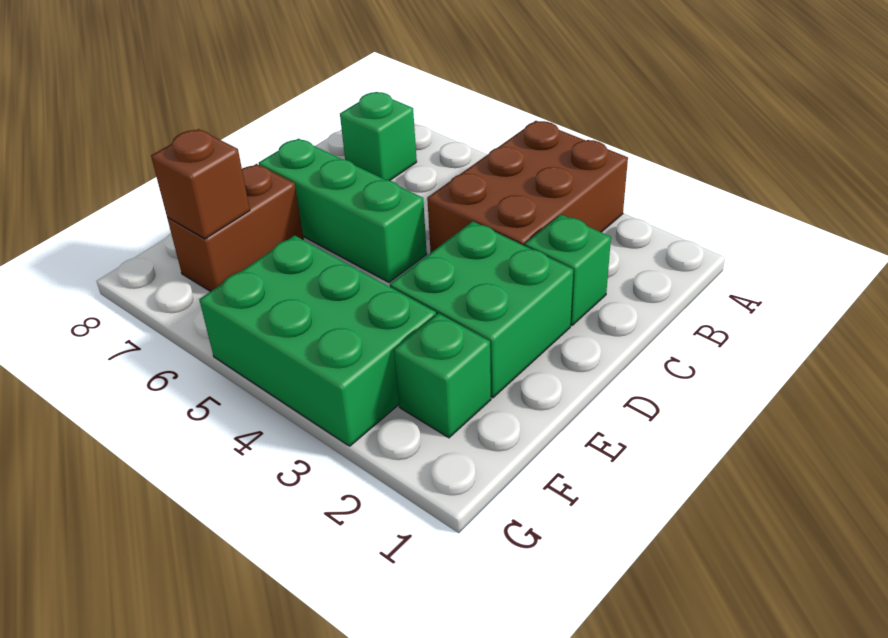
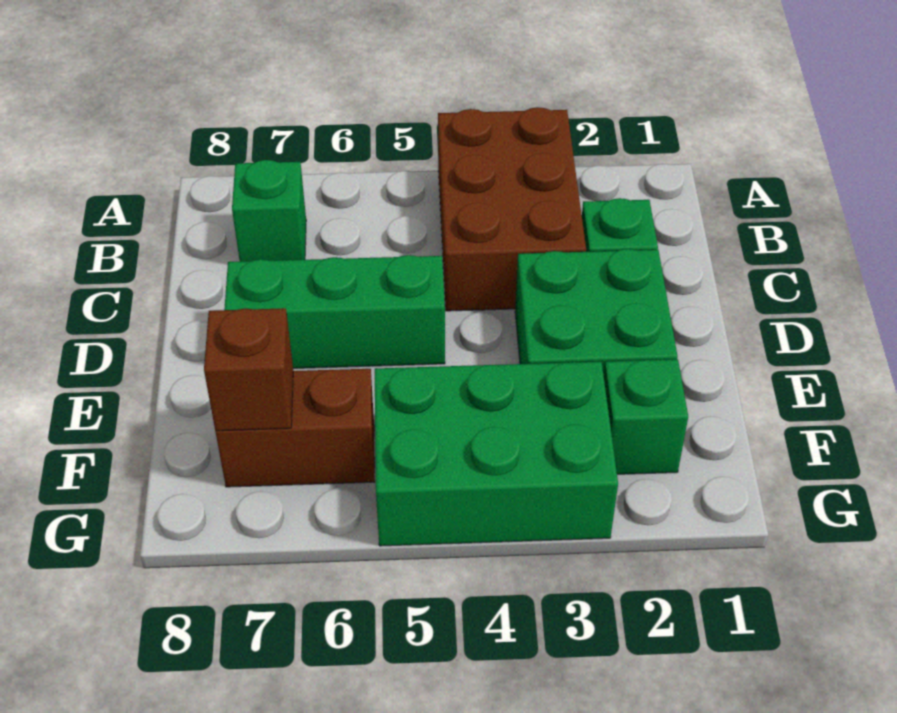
brown brick E7:F7 level 1 -> brown brick F6:F7 level 1

